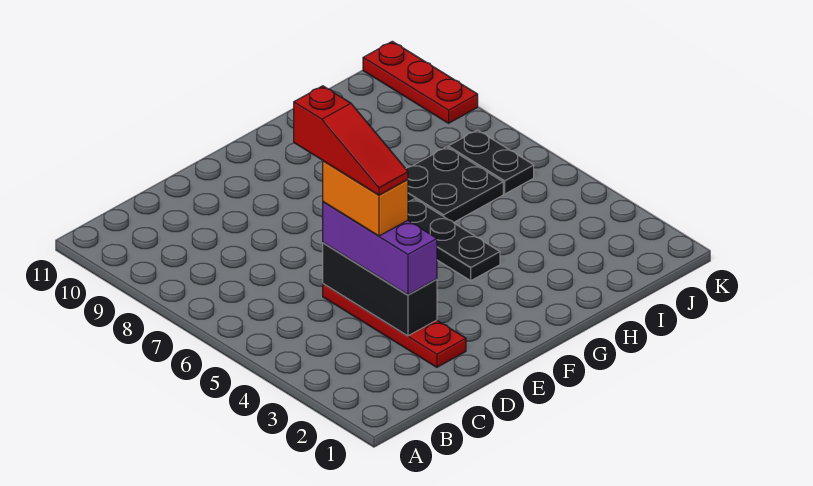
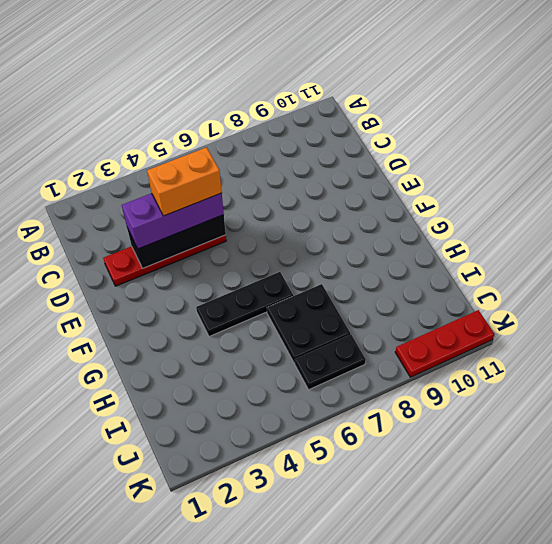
red slope D4:D6 level 5 top 6 -> none

